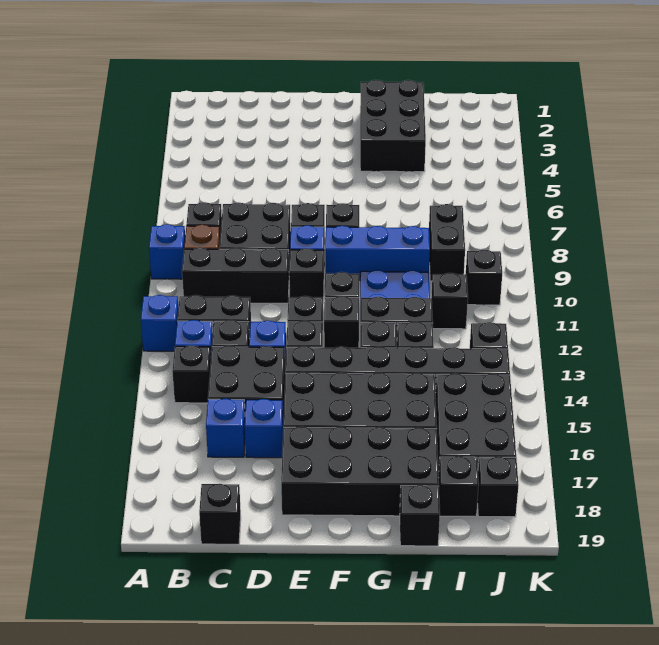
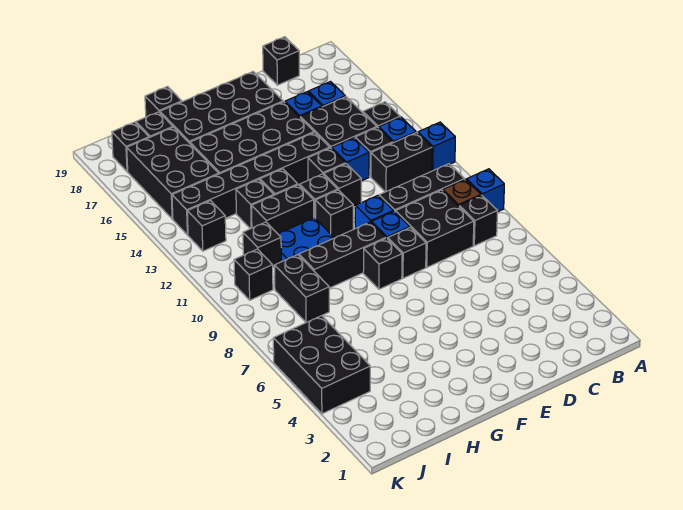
black brick E10 level 1 -> blue brick E10 level 1
blue brick F9:H9 level 1 -> black brick F9:H9 level 1
black brick G2:H4 level 1 -> black brick J4:K6 level 1

